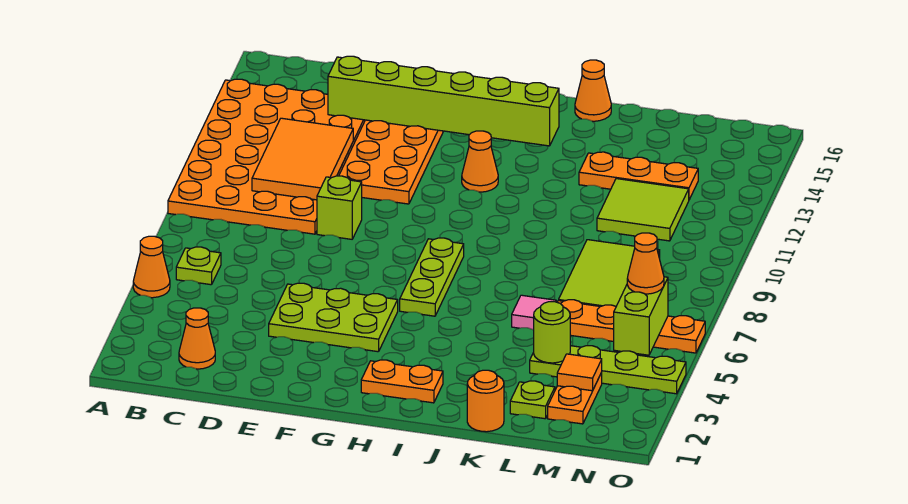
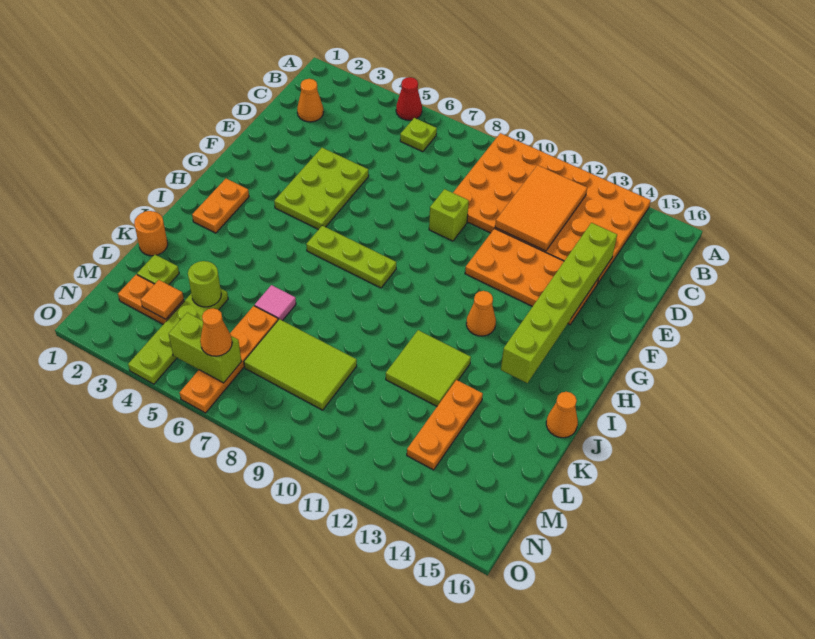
orange cone A5 level 1 -> red cone A5 level 1
orange tile C10:D12 level 2 -> orange tile B11:D12 level 2
lime tile L11:M12 level 1 -> lime tile J11:K12 level 1

